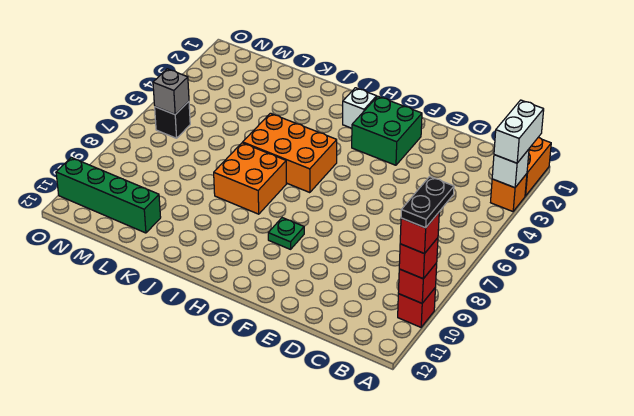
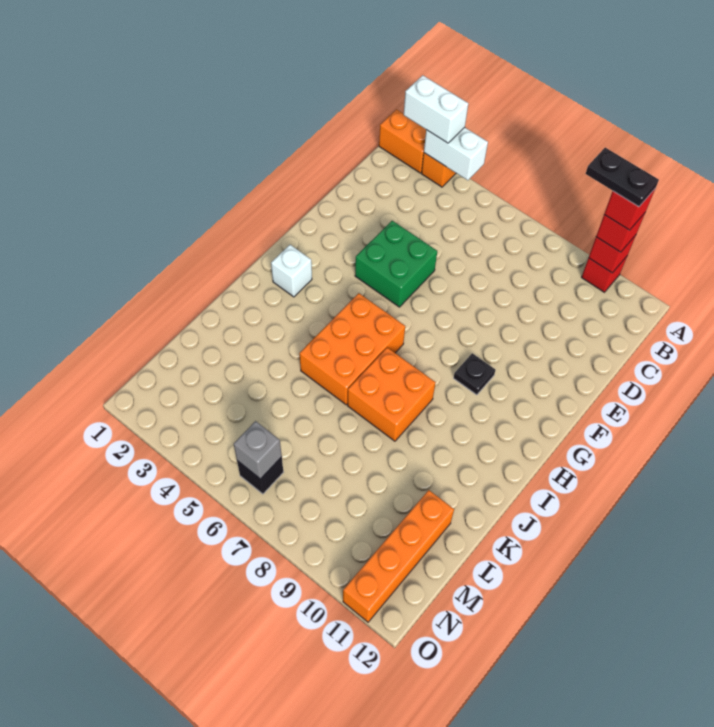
white brick A3 level 2 -> white brick A3:A4 level 2
green brick F2:G3 level 1 -> green brick E4:F5 level 1
green plate G9 level 1 -> black plate G9 level 1
green brick L11:O11 level 1 -> orange brick L11:O11 level 1

